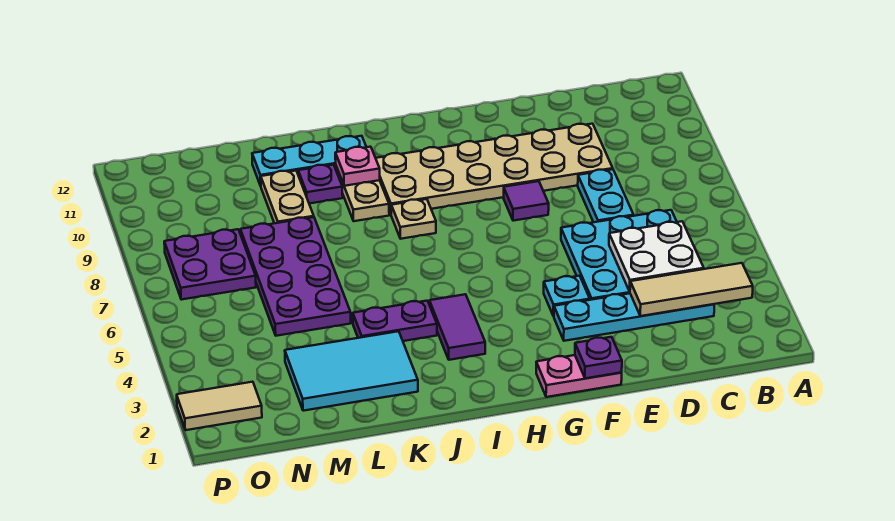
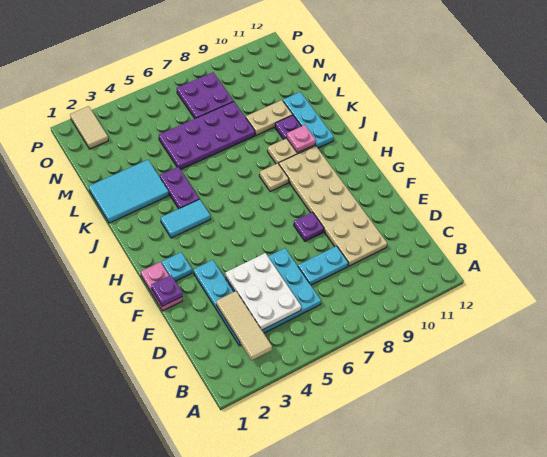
white plate C4:D5 level 2 -> white plate C4:E5 level 2
cyan plate F4 level 1 -> cyan plate G2 level 1
purple tile F8 level 1 -> purple plate F8 level 1
purple tile I3:I4 level 1 -> cyan tile I3:I4 level 1
cyan tile K2:M3 level 1 -> cyan tile K1:L3 level 1

